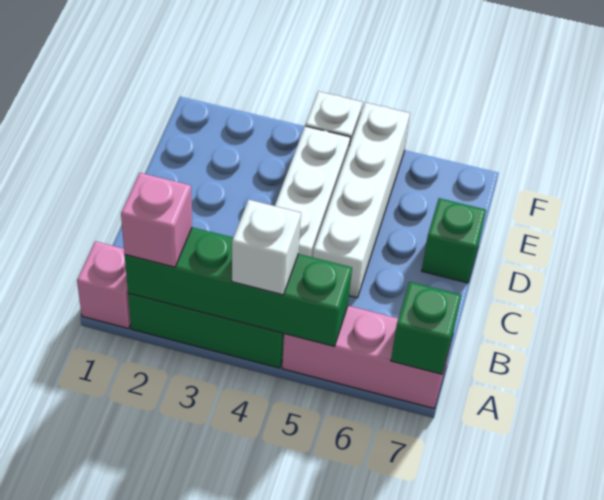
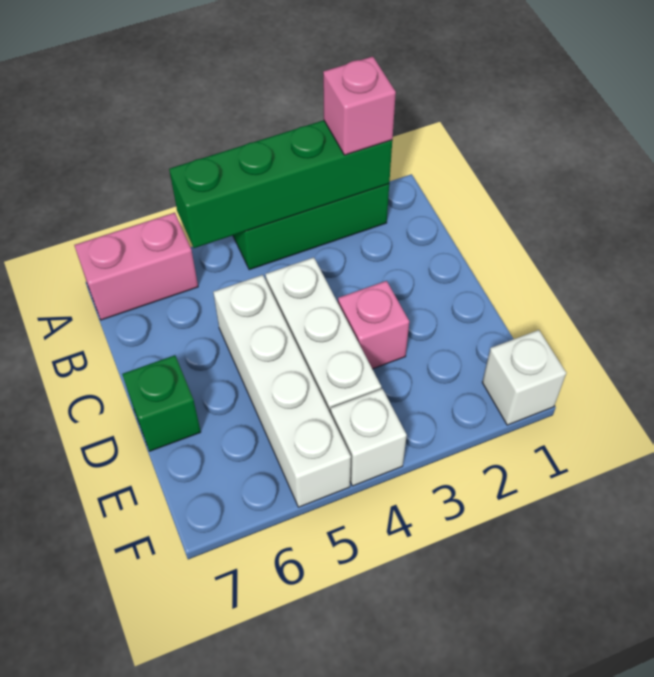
pink brick A1 level 1 -> pink brick D3 level 1
white brick A4 level 3 -> white brick F1 level 1
pink brick A5:A7 level 1 -> pink brick A6:A7 level 1
green brick A7 level 2 -> none

